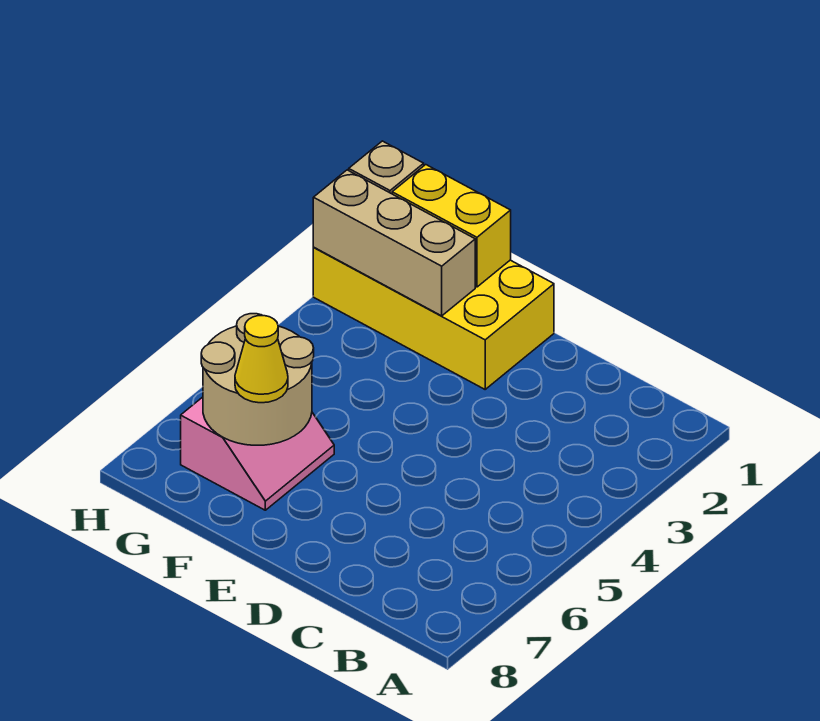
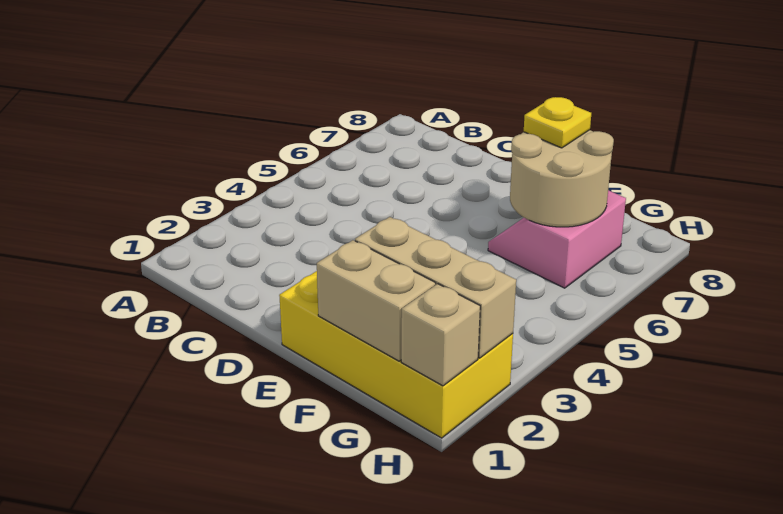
yellow brick F1:G1 level 2 -> tan brick F1:G1 level 2
yellow cone F7 level 3 -> yellow plate F7 level 3

